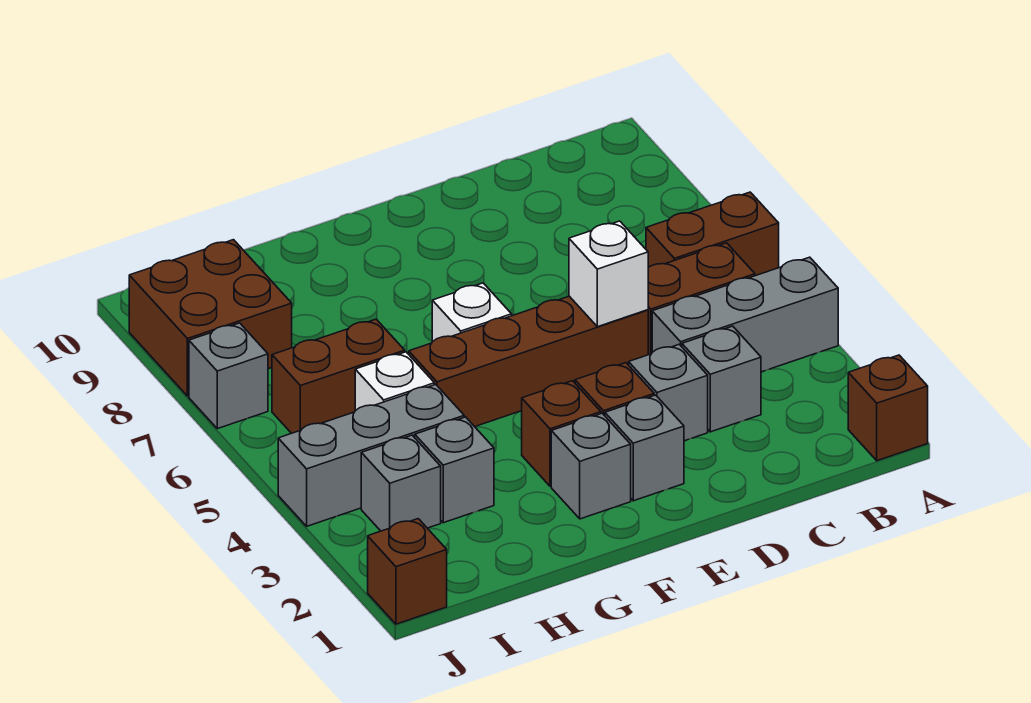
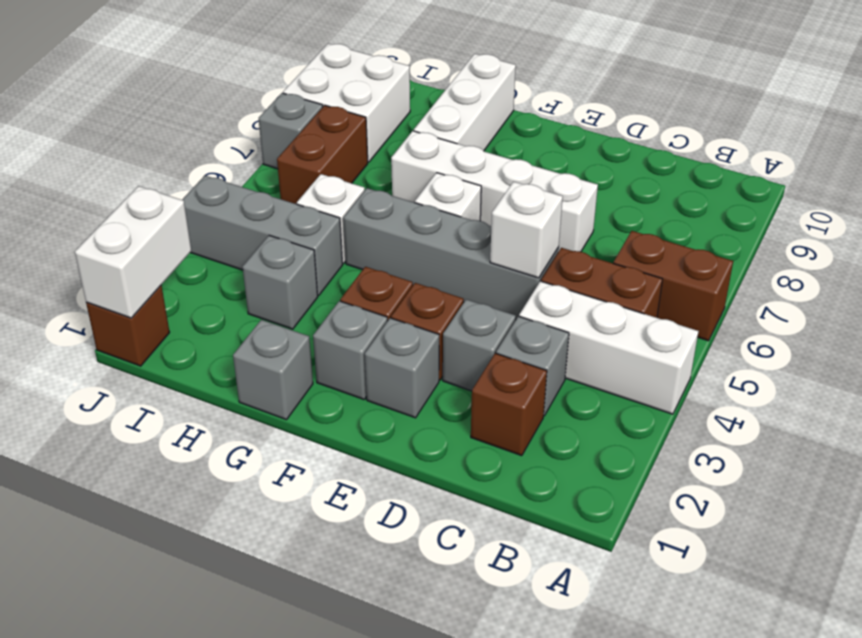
brown brick A1 level 1 -> brown brick C2 level 1
grey brick A4:C4 level 1 -> white brick A4:C4 level 1
brown brick D5:G5 level 1 -> grey brick D5:G5 level 1
none -> white brick D7:G7 level 1
none -> white brick G8:G10 level 1
brown brick H6:I6 level 1 -> brown brick I6:I7 level 1
grey brick I3 level 1 -> grey brick G1 level 1
brown brick I8:J9 level 1 -> white brick I8:J9 level 1
none -> white brick J1:J2 level 2

